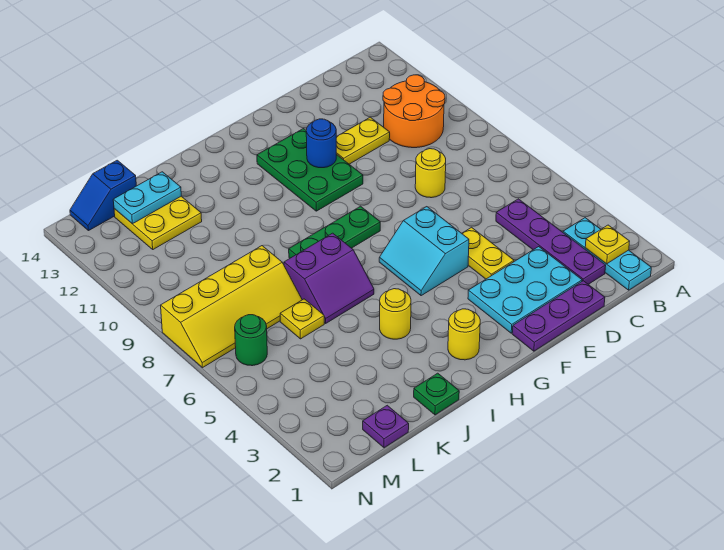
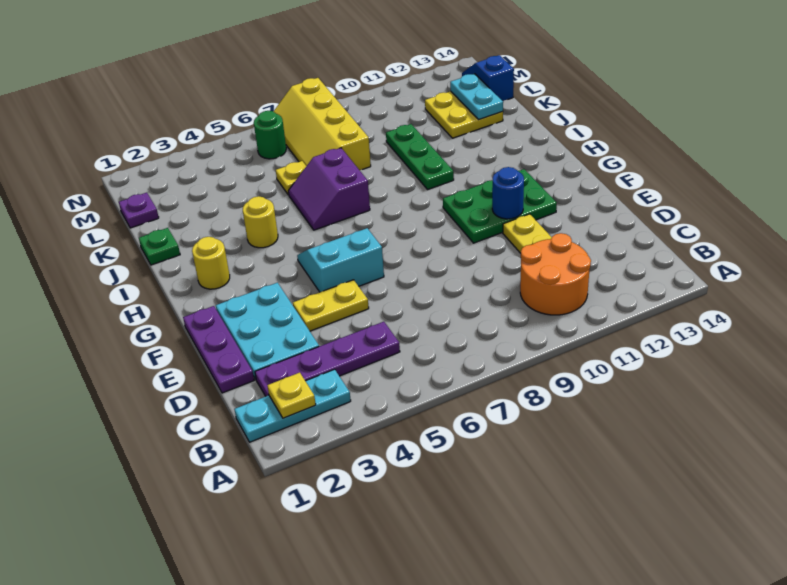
yellow round brick D8 level 1 -> none
green plate G8:I8 level 1 -> green plate I10:K10 level 1

